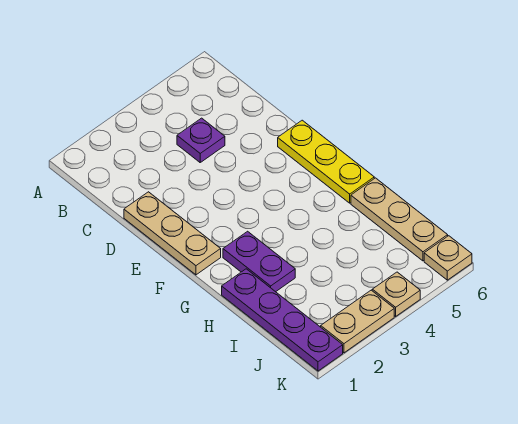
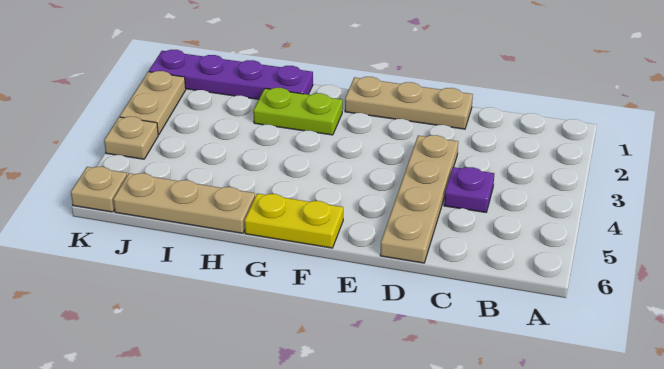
none -> tan plate D3:D6 level 1
yellow plate E6:G6 level 1 -> yellow plate F6:G6 level 1
purple plate G2:H2 level 1 -> lime plate G2:H2 level 1

